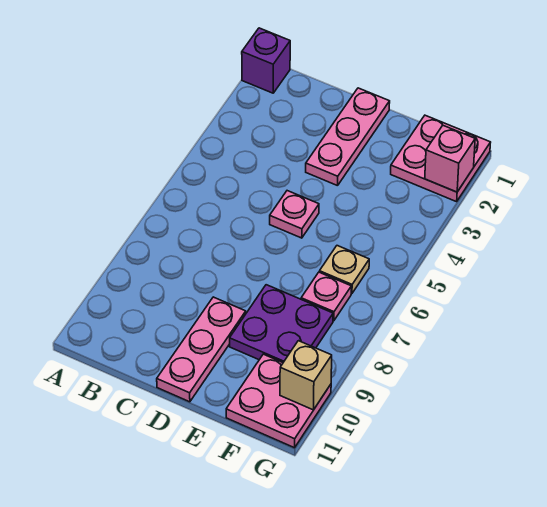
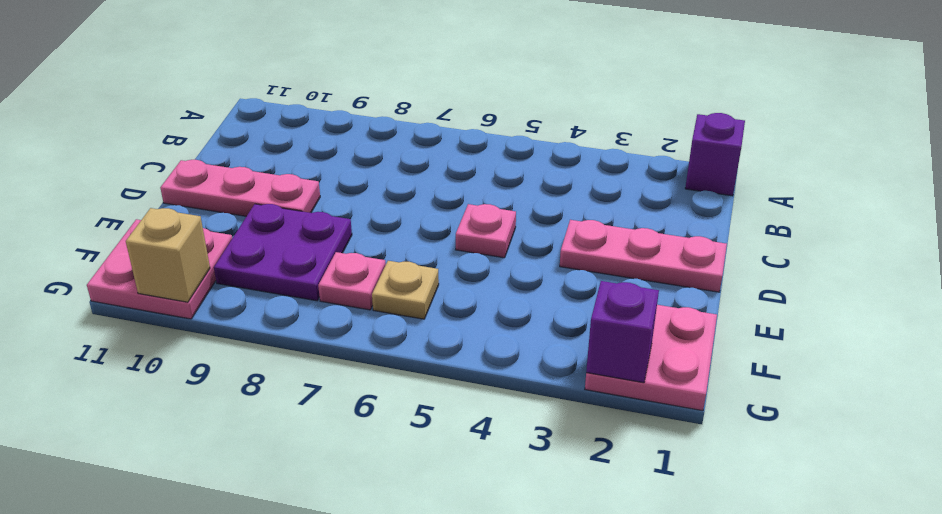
pink brick G2 level 2 -> purple brick G2 level 2

